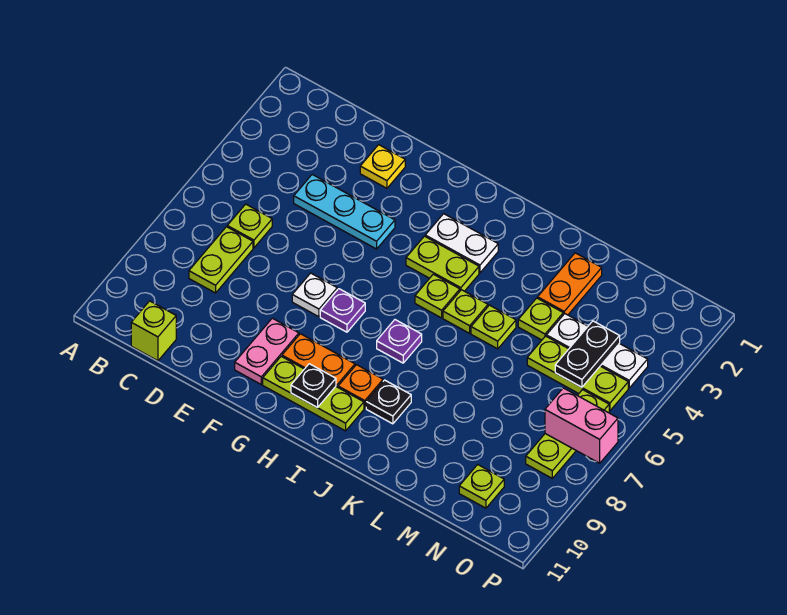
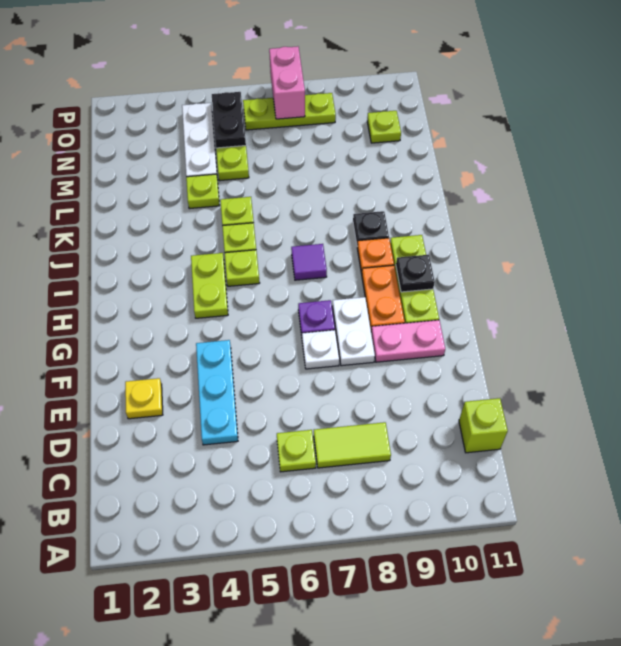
lime plate C7:C8 level 1 -> lime tile C7:C8 level 1
white plate H3:I3 level 1 -> white plate F8:G8 level 1
purple plate I7 level 1 -> purple tile I7 level 1
orange plate L2:L3 level 1 -> none
black plate N4:N5 level 2 -> black plate N5:O5 level 2

